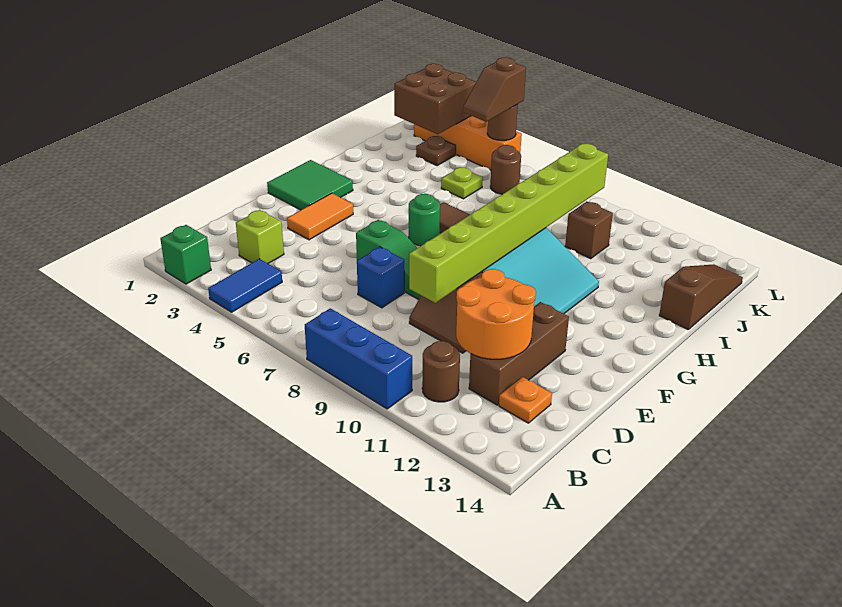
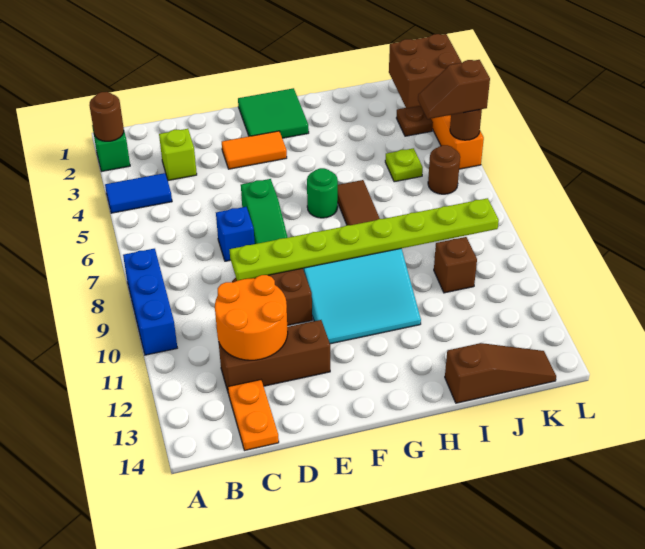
brown round brick B11 level 1 -> brown round brick A2 level 2
orange plate C13 level 1 -> orange plate C13:C14 level 1
lime brick D9:K9 level 2 -> lime plate D9:K9 level 2

